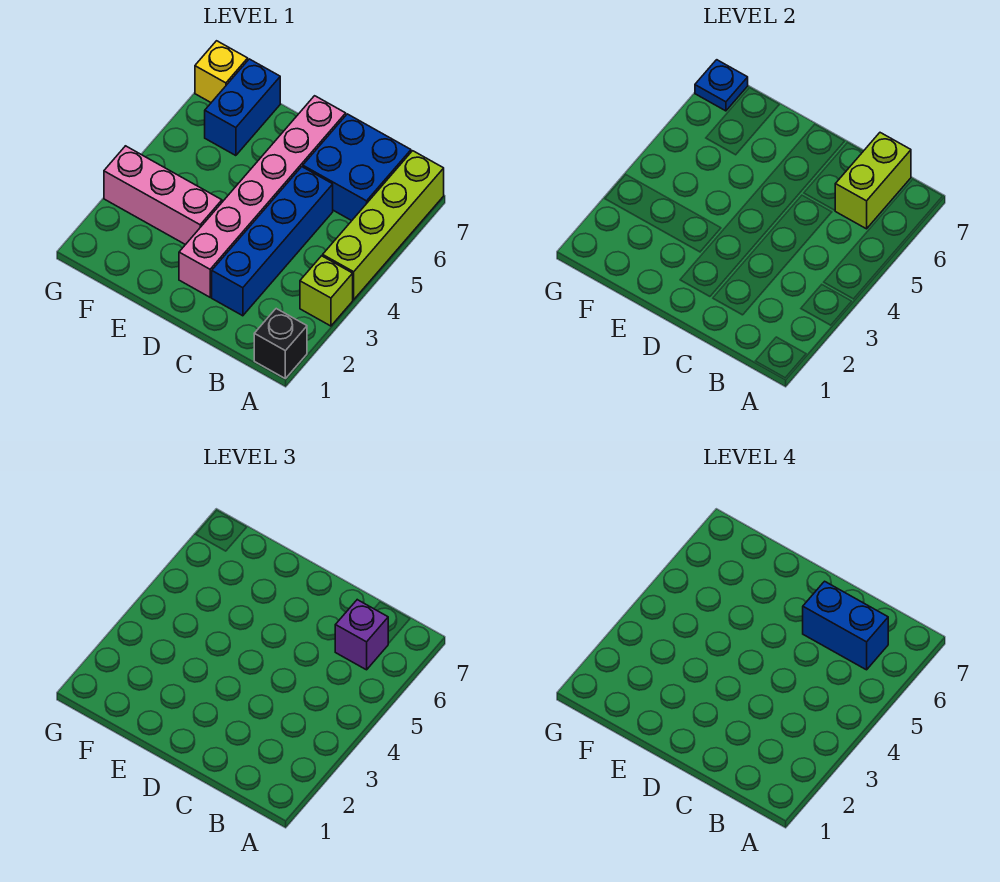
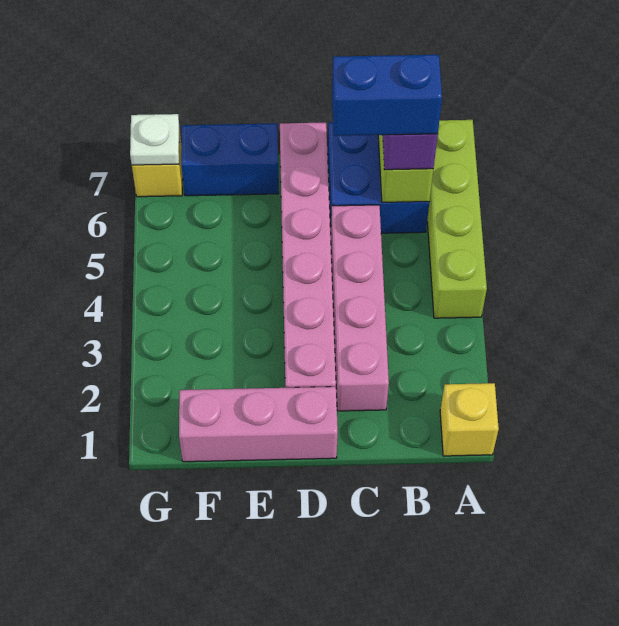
black brick A1 level 1 -> yellow brick A1 level 1
lime brick A3 level 1 -> none
blue brick C2:C5 level 1 -> pink brick C2:C5 level 1
pink brick E3:G3 level 1 -> pink brick D1:F1 level 1
blue brick F6:F7 level 1 -> blue brick E7:F7 level 1
blue plate G7 level 2 -> white plate G7 level 2

